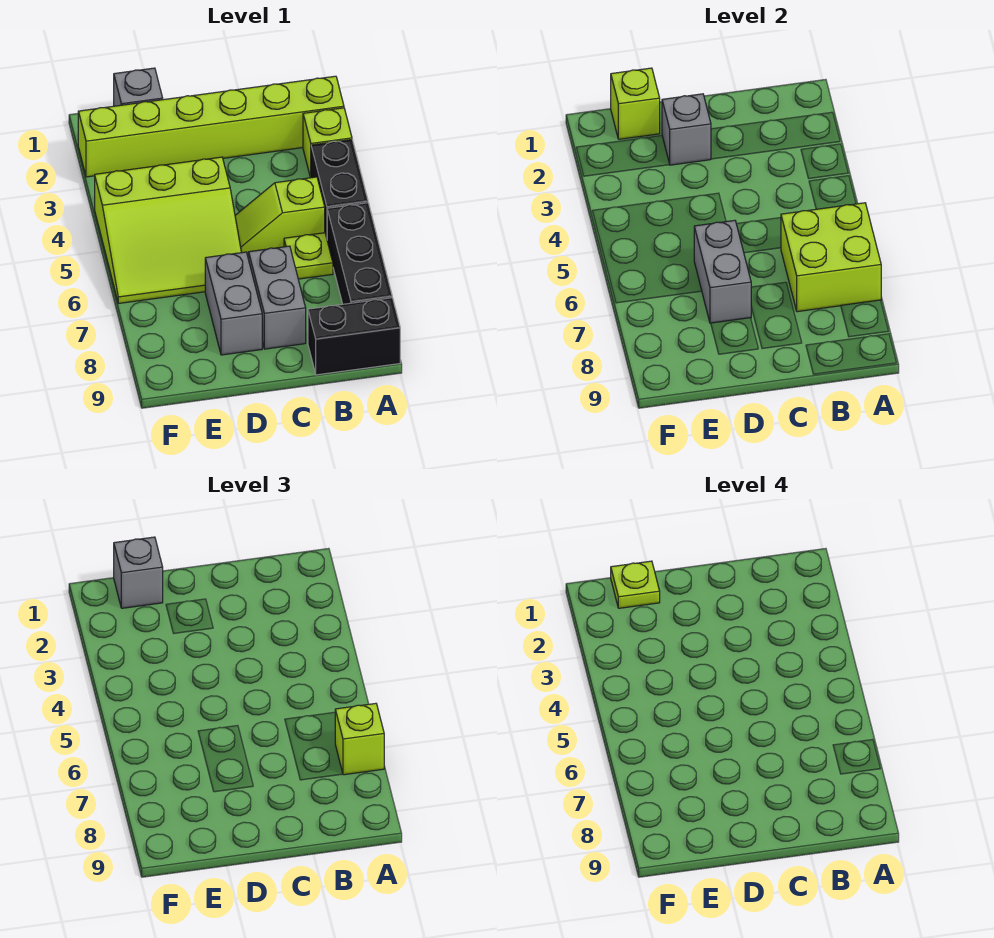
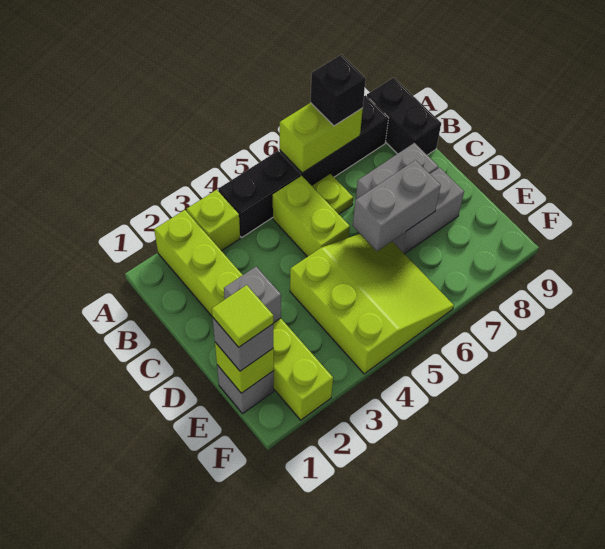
lime brick A6:B7 level 2 -> lime brick A6:A7 level 2
lime brick A7 level 3 -> black brick A7 level 3
lime slope B5:C5 level 1 top B -> lime brick B5:C5 level 1
lime plate E1 level 4 -> lime tile E1 level 4

